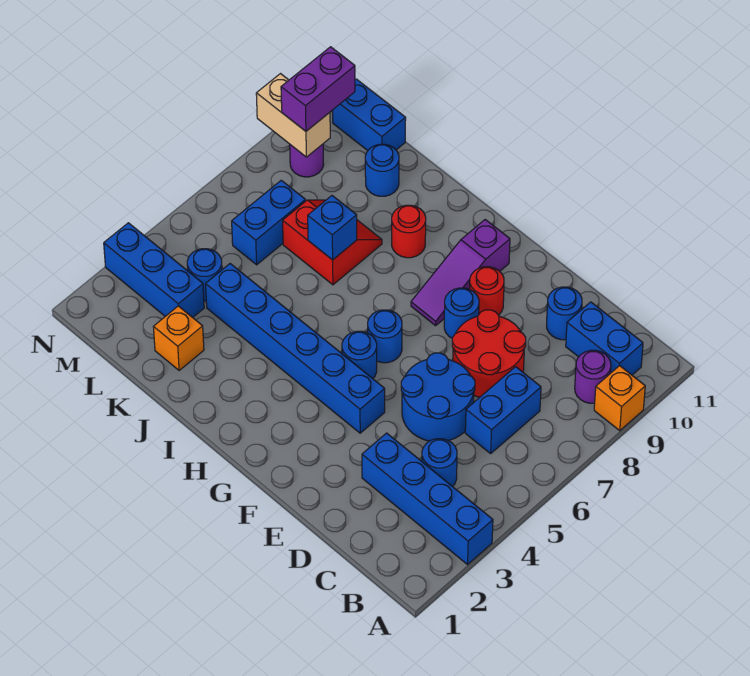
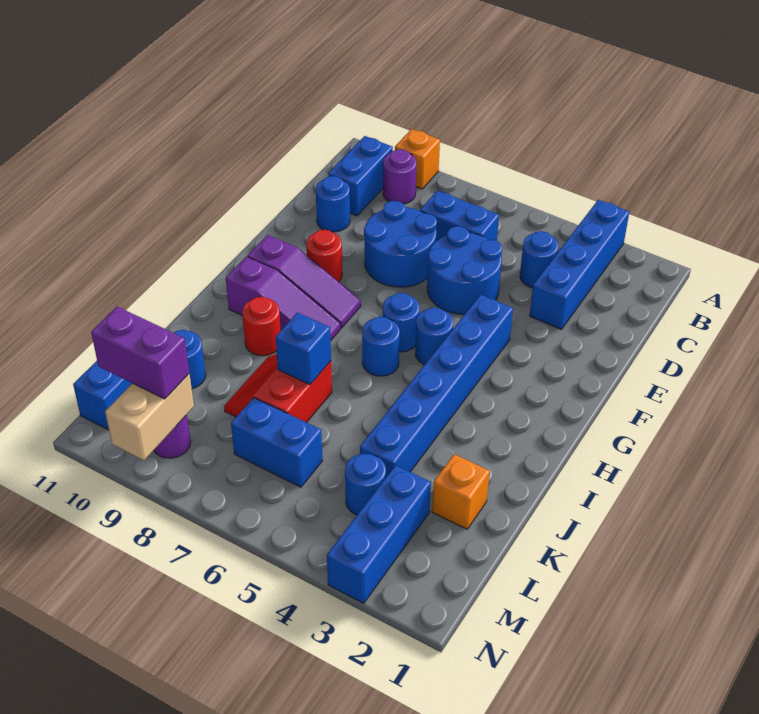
red round brick D7:E8 level 1 -> blue round brick D7:E8 level 1
blue round brick F8 level 1 -> blue round brick H6 level 1
none -> purple slope H8:H10 level 1 top 10

